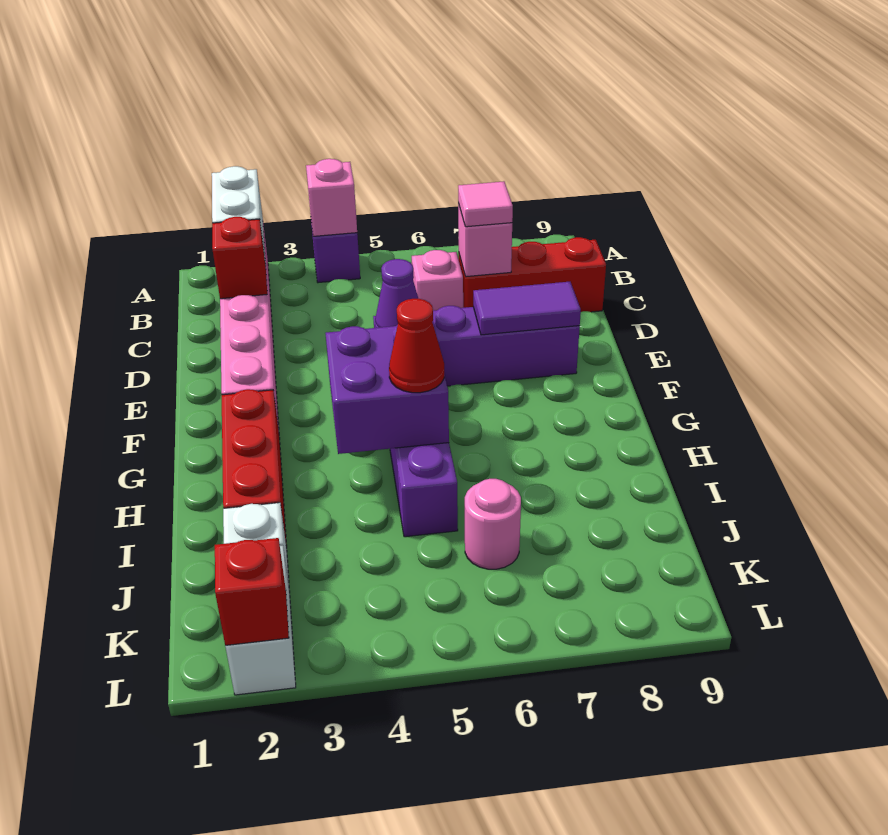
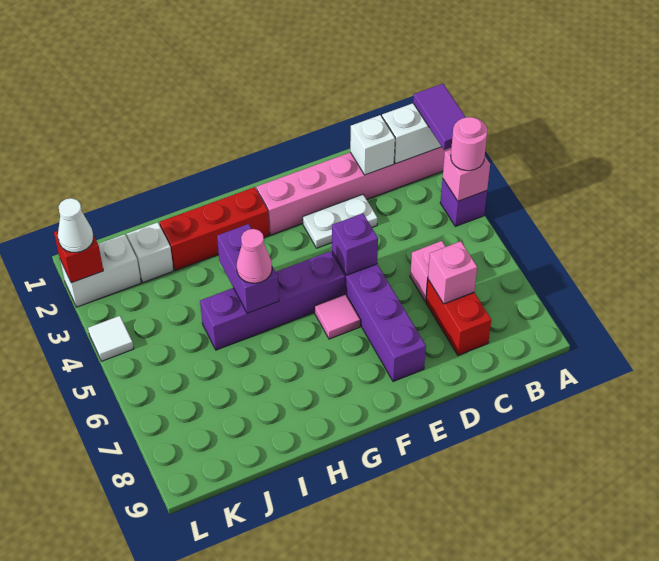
red brick C2 level 2 -> white brick C2 level 2
red brick C7:C9 level 1 -> red brick C7:C8 level 1
pink tile C7 level 3 -> pink tile F6 level 1
none -> white plate D3:E3 level 1
purple cone E5 level 2 -> purple brick E5 level 2
purple tile E7:E8 level 2 -> purple tile A2:A3 level 3
purple brick G4:H5 level 2 -> purple brick H4:H5 level 2
red cone H5 level 3 -> pink cone H5 level 3
pink round brick J6 level 1 -> pink round brick A4 level 3
none -> white cone L2 level 3
none -> white tile L4 level 1

